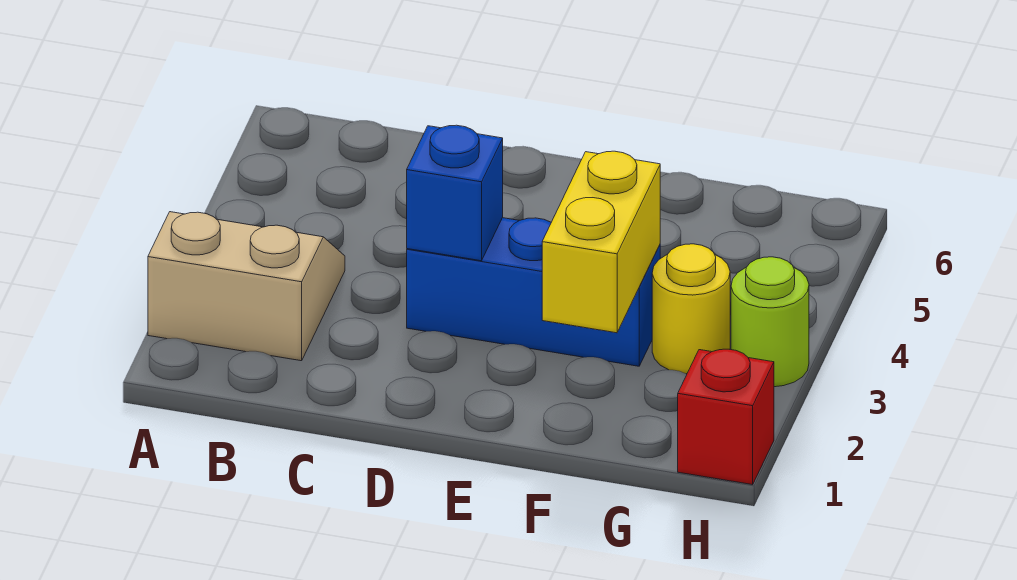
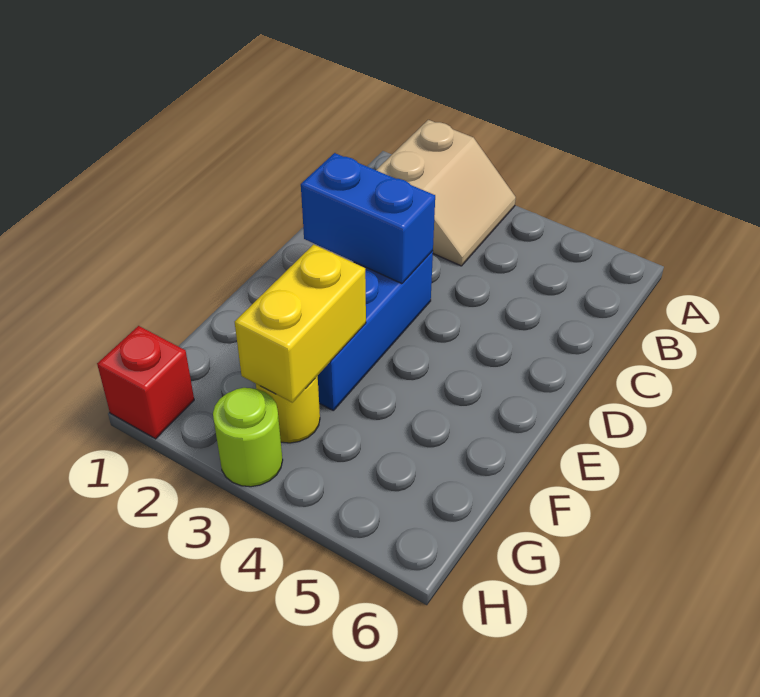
blue brick D3 level 2 -> blue brick D2:D3 level 2
yellow brick F2:F3 level 2 -> yellow brick F3:G3 level 2

